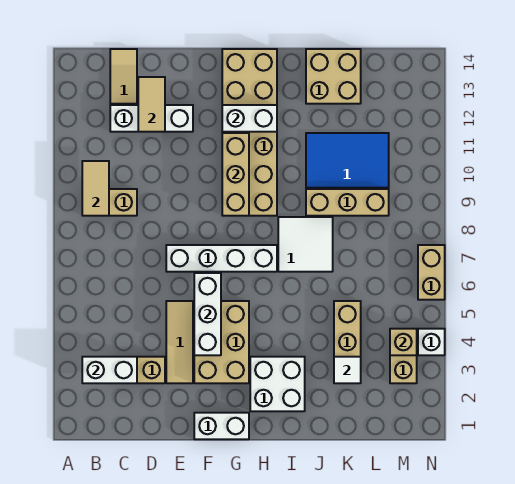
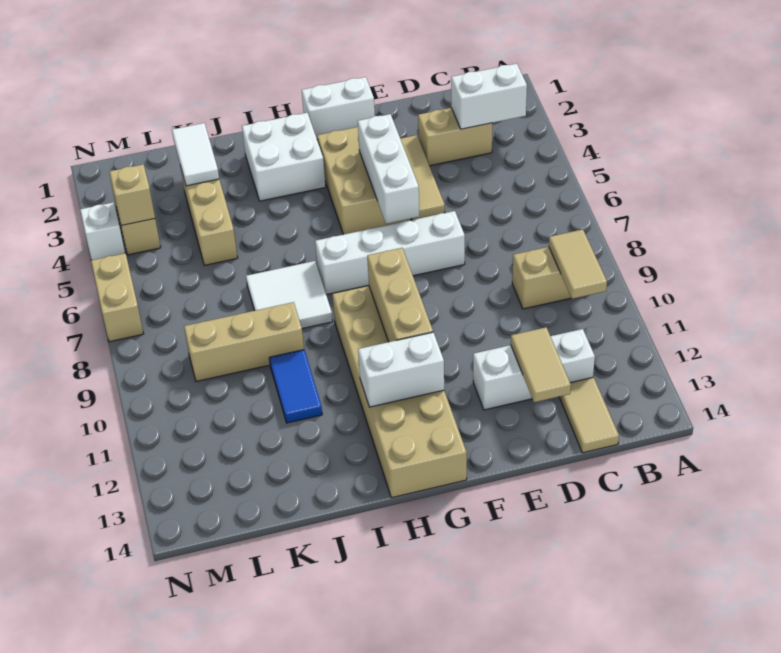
blue tile J10:L11 level 1 -> blue tile J10:J11 level 1
tan brick J13:K14 level 1 -> none
white tile K3 level 2 -> white tile K2:K3 level 2

